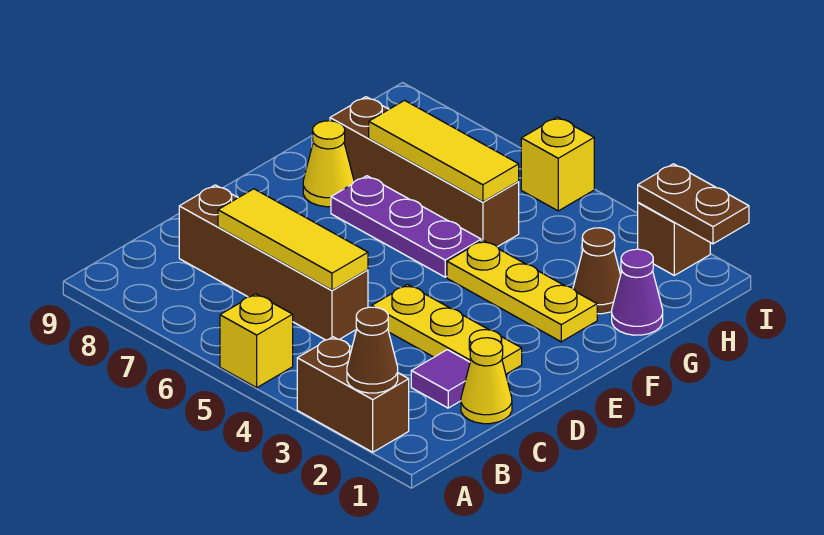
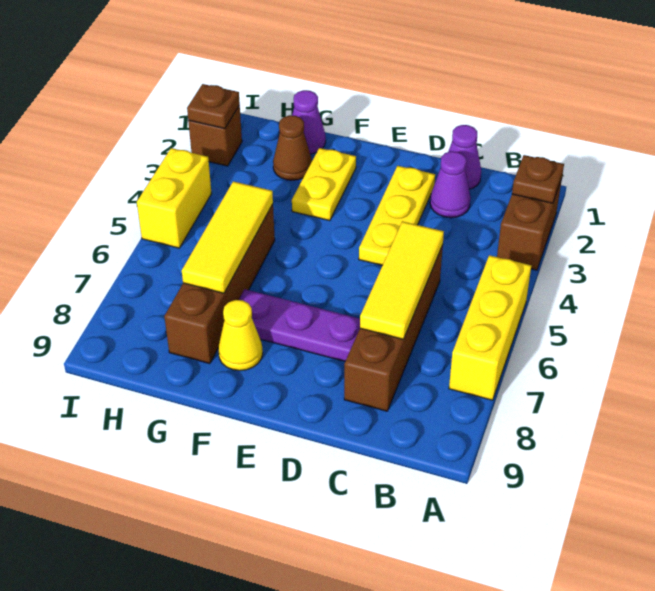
brown cone A2 level 2 -> brown plate A2 level 2
yellow brick A5 level 1 -> yellow brick A5:A7 level 1
yellow cone C1 level 1 -> purple cone C1 level 1
purple tile C2 level 1 -> purple cone C2 level 1
yellow plate F2:F4 level 1 -> yellow plate F2:F3 level 1
purple plate F5:F7 level 1 -> purple plate D7:F7 level 1
brown plate I1:I2 level 2 -> brown plate I2 level 2
yellow brick I5 level 1 -> yellow brick I4:I5 level 1

